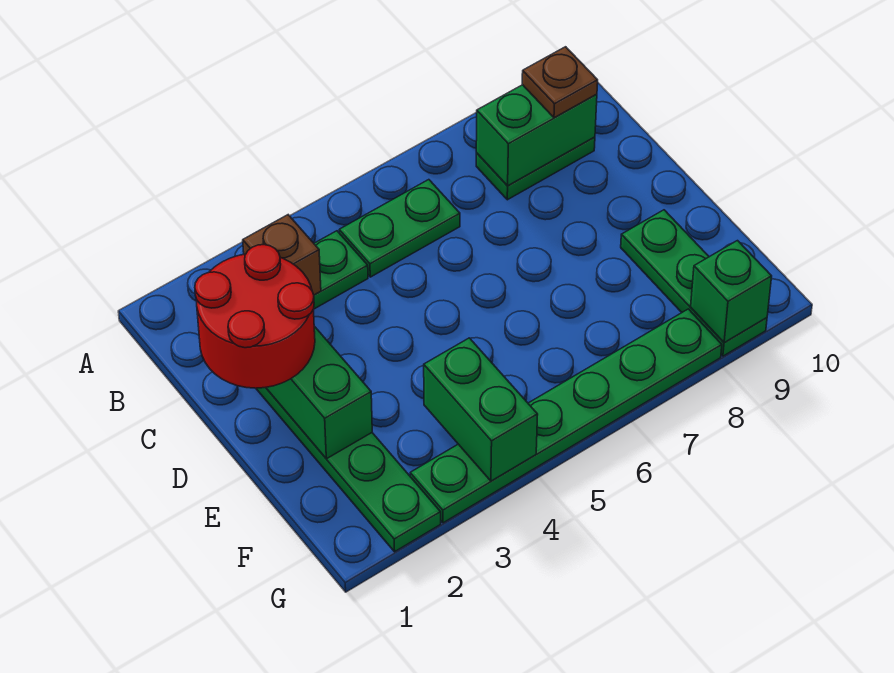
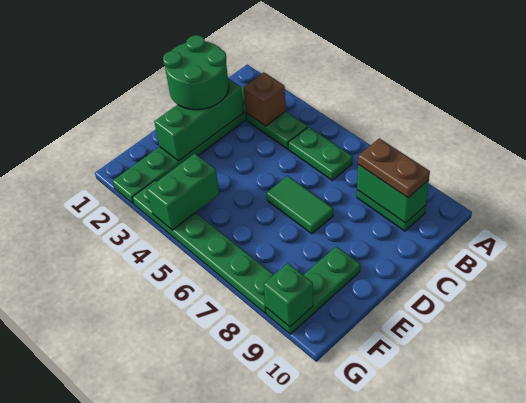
brown plate B9 level 3 -> brown plate B8:B9 level 3
red round brick C1:D2 level 3 -> green round brick C1:D2 level 3
none -> green tile D6:D7 level 1

